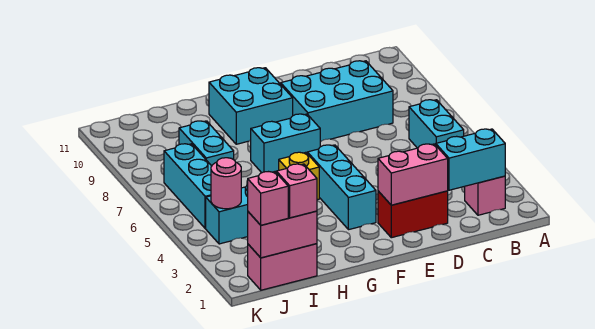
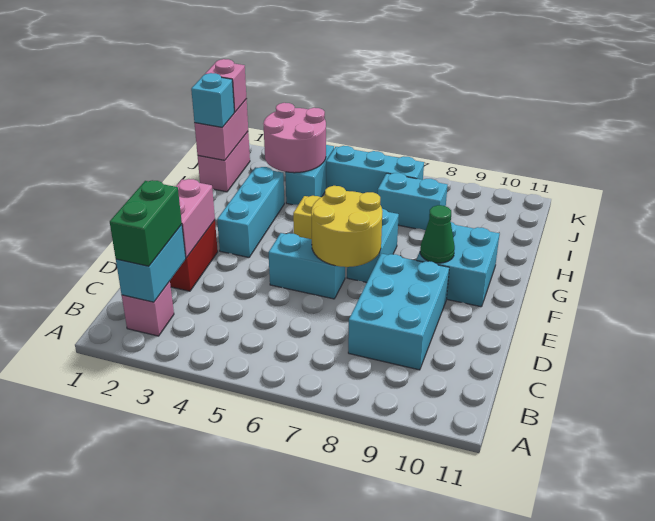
none -> green brick B2:C2 level 3
cyan brick B5:B6 level 1 -> cyan brick E5:E6 level 1
none -> yellow round brick E6:F7 level 2
cyan brick F3:F5 level 1 -> cyan brick F3:H3 level 1
none -> green cone F9 level 2
pink brick I1 level 3 -> cyan brick I1 level 3
pink round brick J4 level 2 -> pink round brick I3:J4 level 2

